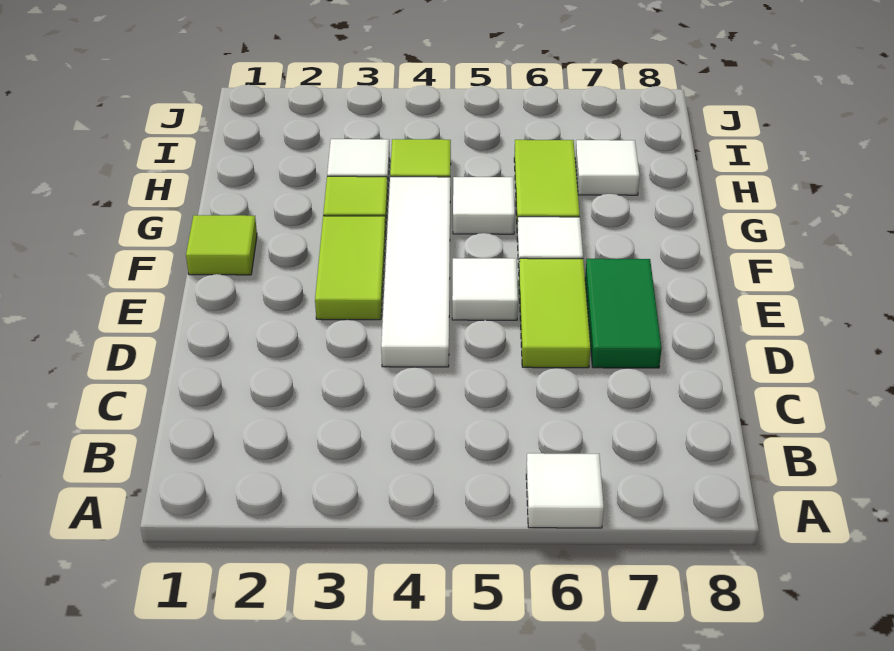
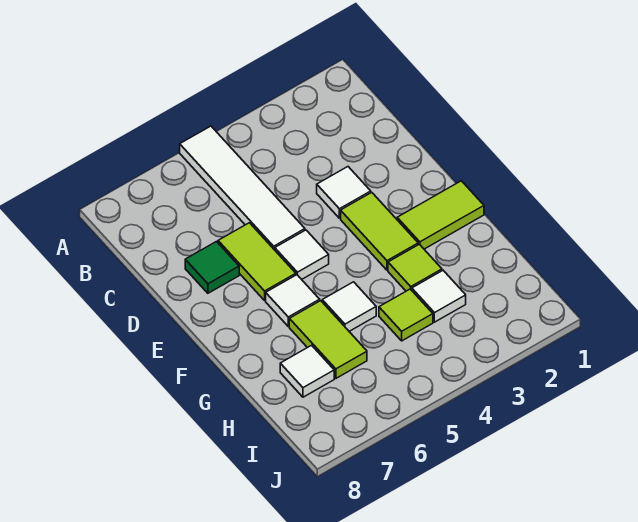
white tile A6 level 1 -> white tile D3 level 1
white tile D4:G4 level 1 -> white tile A5:D5 level 1
green tile D7:E7 level 1 -> green tile D7 level 1
lime tile F1 level 1 -> lime tile F1:F2 level 1

